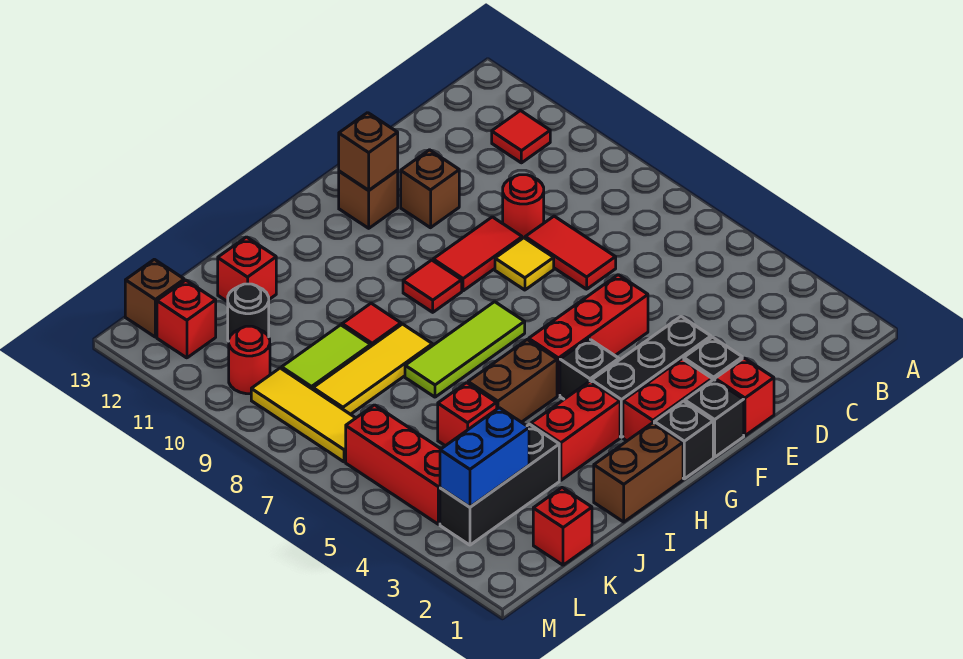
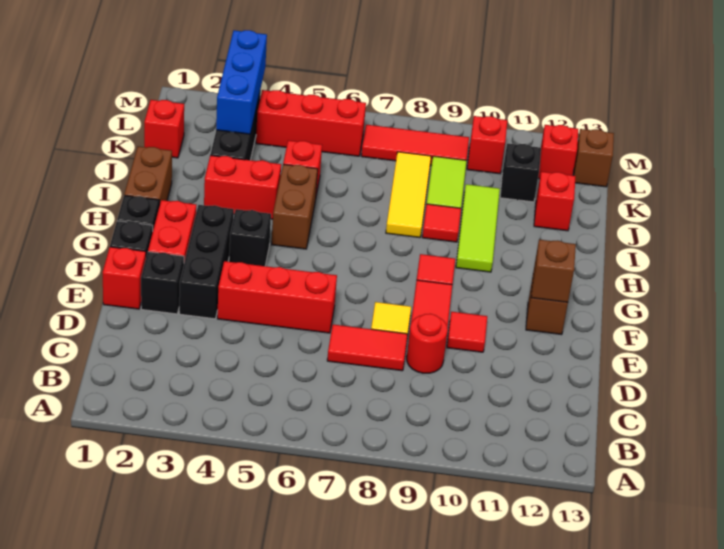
red tile B11 level 1 -> red tile E10 level 1
red brick E5:G5 level 1 -> red brick E4:E6 level 1
brown brick E11 level 1 -> none
lime tile G7:I7 level 1 -> lime tile H10:J10 level 1
red brick H3:I3 level 1 -> red brick I3:I4 level 1
blue brick K3:L3 level 2 -> blue brick K3:M3 level 2
black round brick K11 level 1 -> black brick K11 level 1
yellow tile L7:L9 level 1 -> red tile L7:L9 level 1
red round brick L10 level 1 -> red brick L10 level 1

